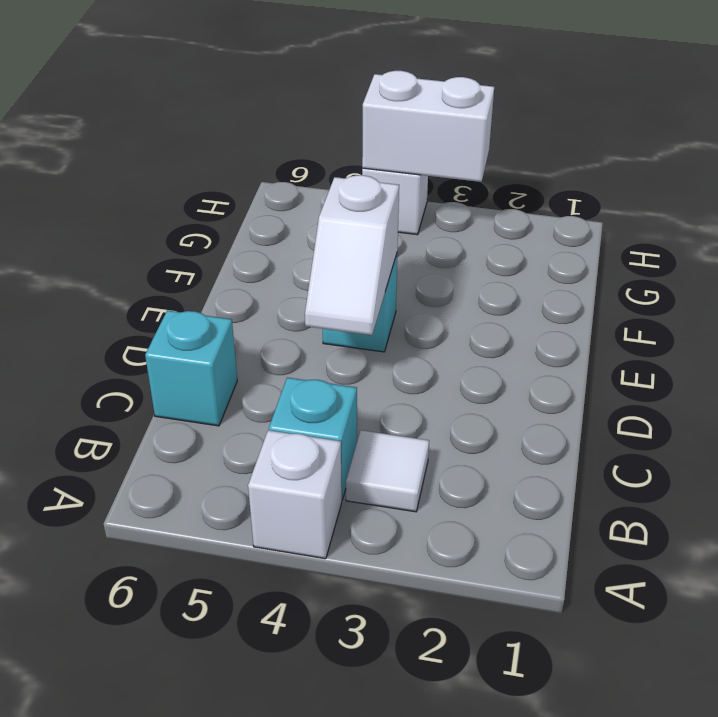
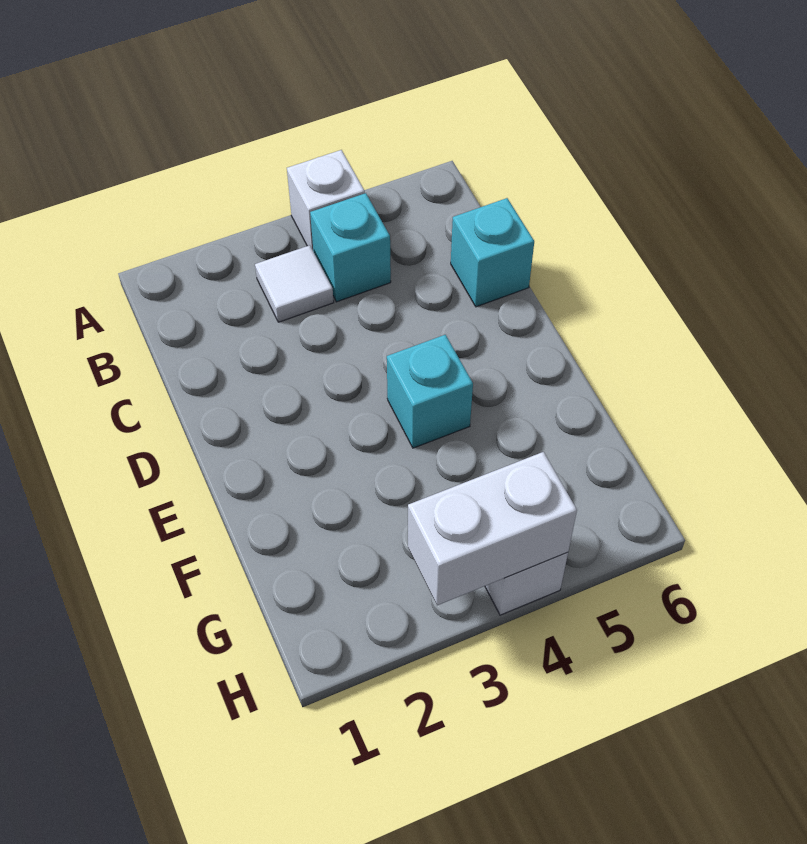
white slope D4:E4 level 2 top E -> none

